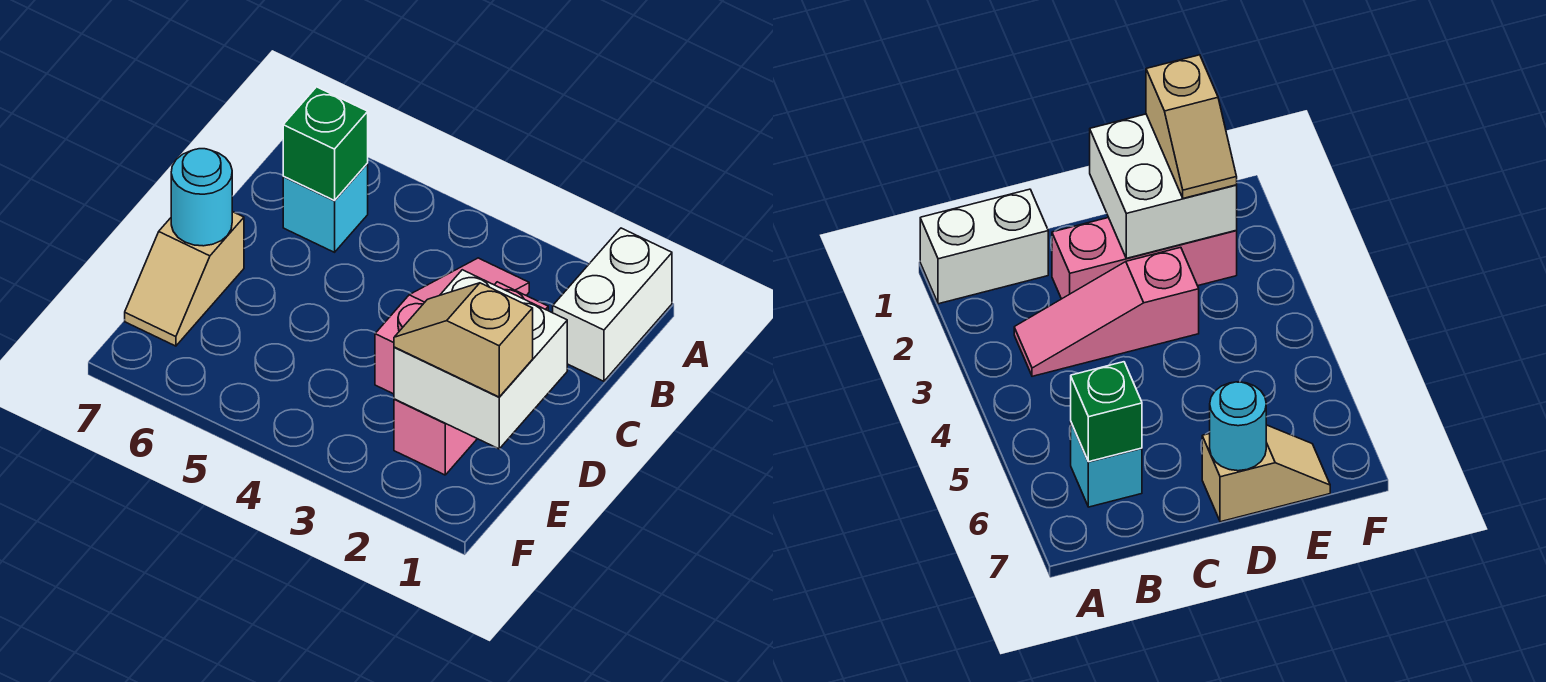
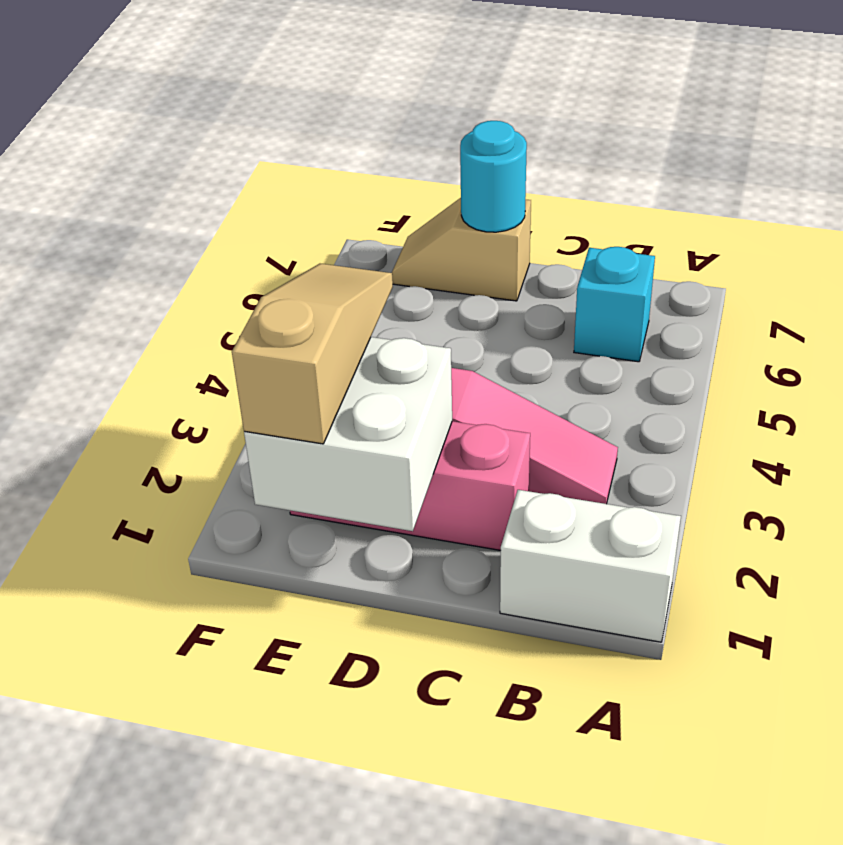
green brick B6 level 2 -> none
tan slope E1:E2 level 3 top 1 -> tan slope E1:E3 level 3 top 1

